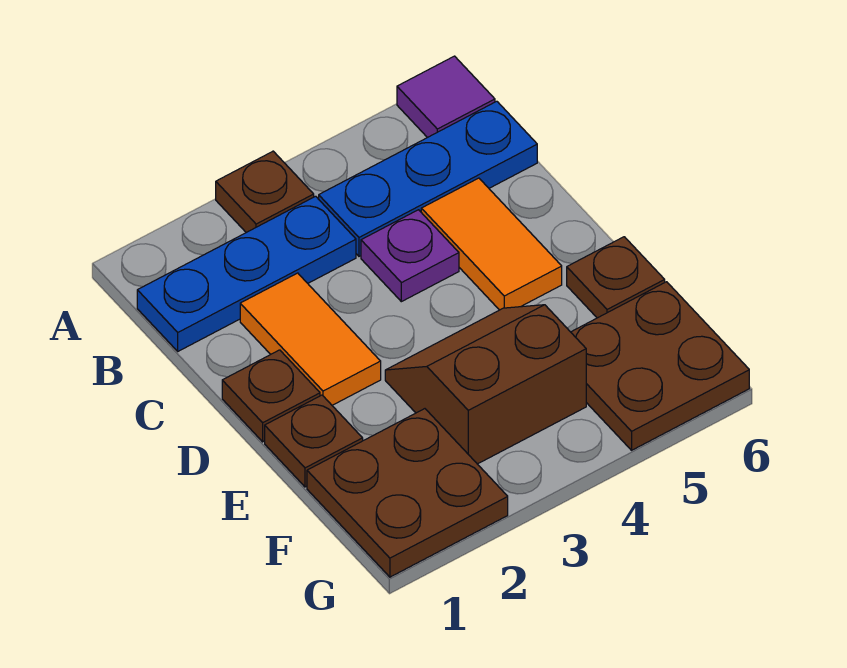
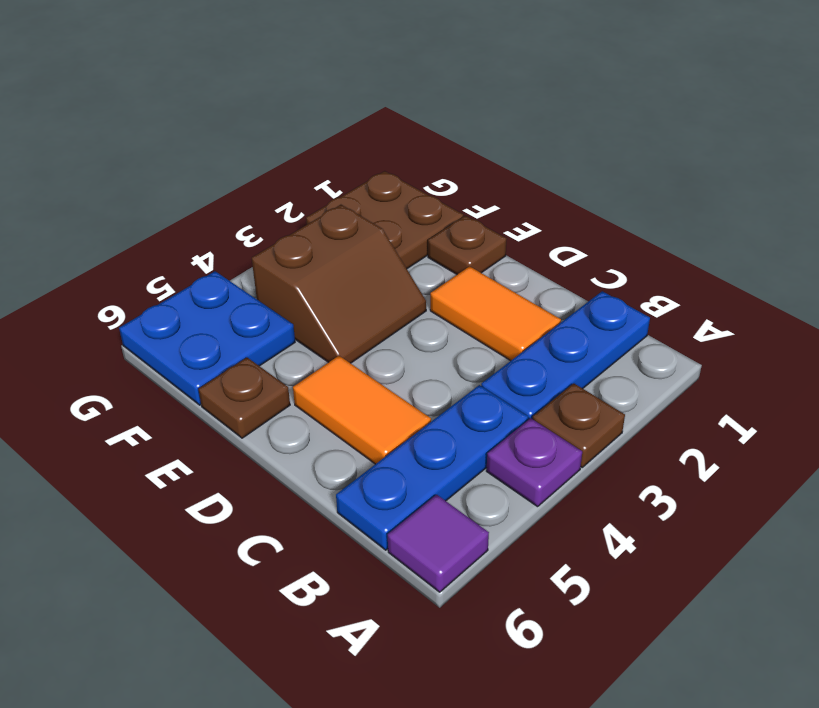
purple plate C4 level 1 -> purple plate A4 level 1
brown plate D1 level 1 -> none
brown plate F5:G6 level 1 -> blue plate F5:G6 level 1

